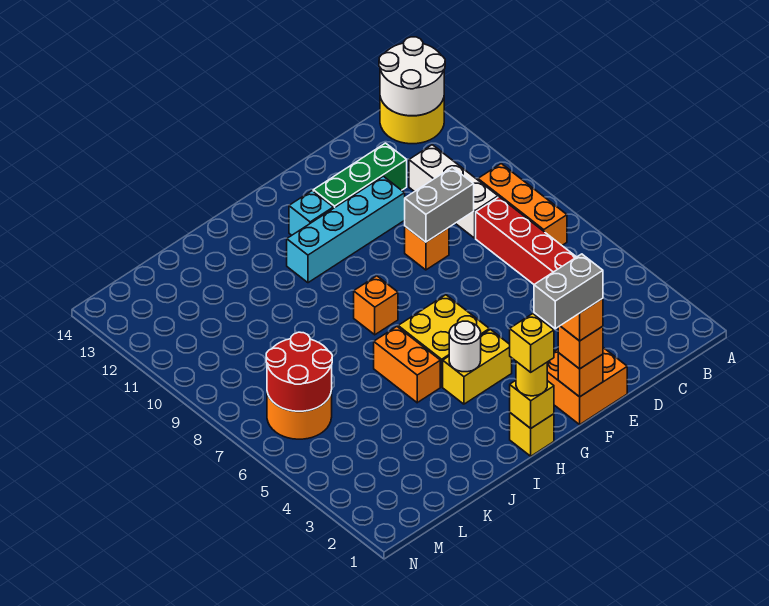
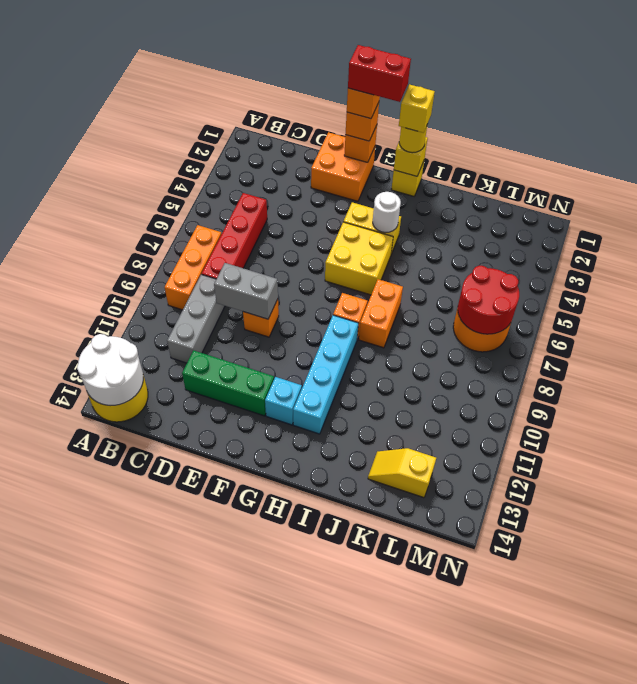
white brick C9:C11 level 1 -> grey brick C9:C11 level 1
cyan brick E11:H11 level 1 -> cyan brick H9:H12 level 1
grey brick F1:G1 level 5 -> red brick F1:G1 level 5
orange brick I5:I6 level 1 -> orange brick I7:I8 level 1
none -> yellow slope K13:L13 level 1 top L

